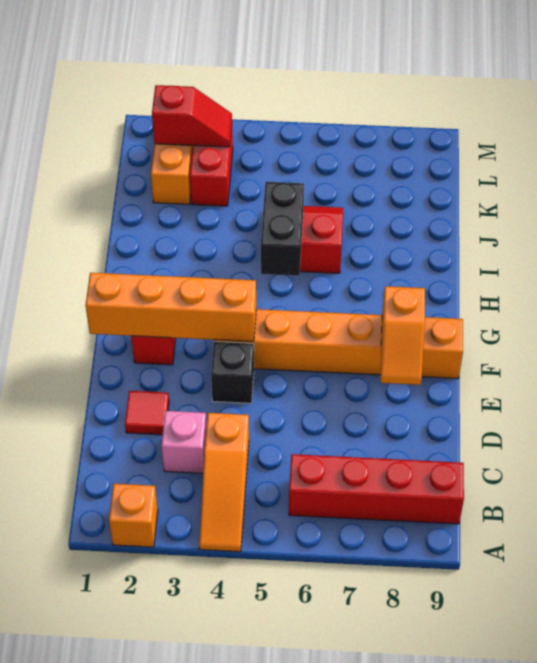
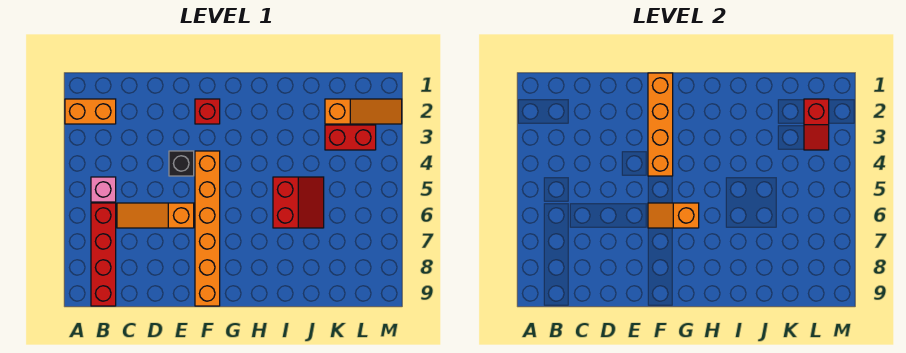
orange brick A2 level 1 -> orange brick A2:B2 level 1
orange slope A4:C4 level 1 top C -> orange slope C6:E6 level 1 top E
pink brick C3 level 1 -> pink brick B5 level 1
red tile D2 level 1 -> none
orange slope E8:F8 level 2 top F -> orange slope F6:G6 level 2 top G
black brick H5:I5 level 2 -> none

